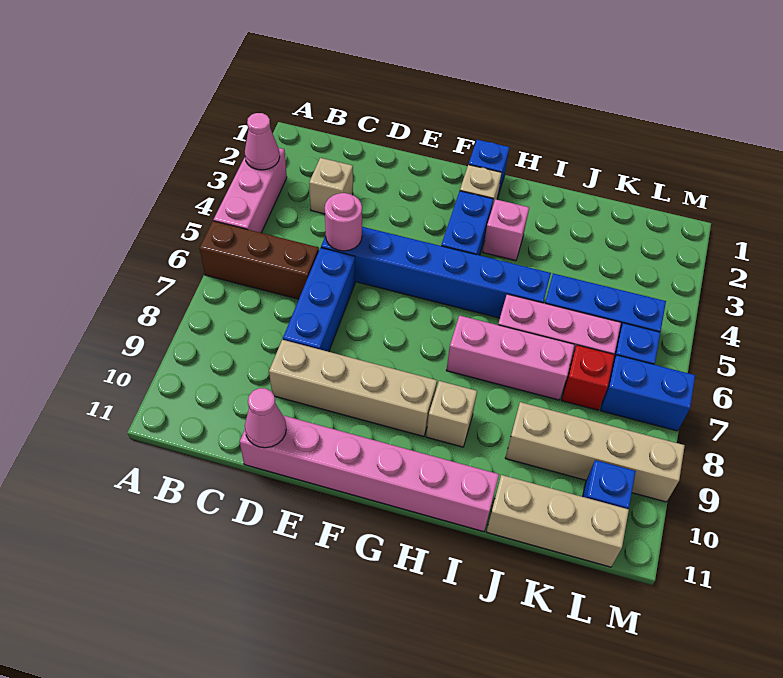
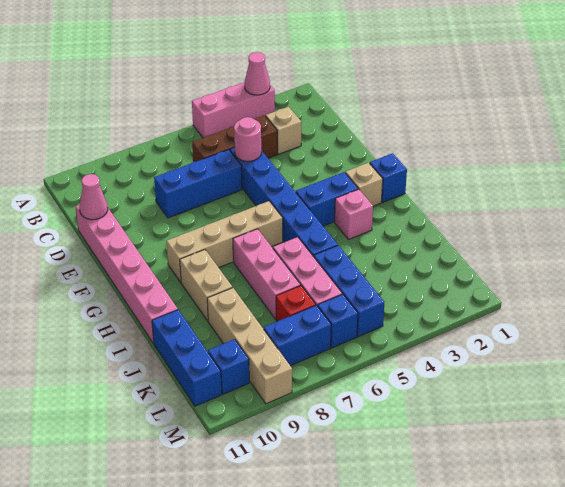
brown brick A6:C6 level 1 -> brown brick C4:C6 level 1
tan brick D9:G9 level 1 -> tan brick G6:G9 level 1
tan brick H9 level 1 -> tan brick H9:I9 level 1
tan brick J11:L11 level 1 -> blue brick J11:L11 level 1
blue brick L7:M7 level 1 -> blue brick L7:L8 level 1

